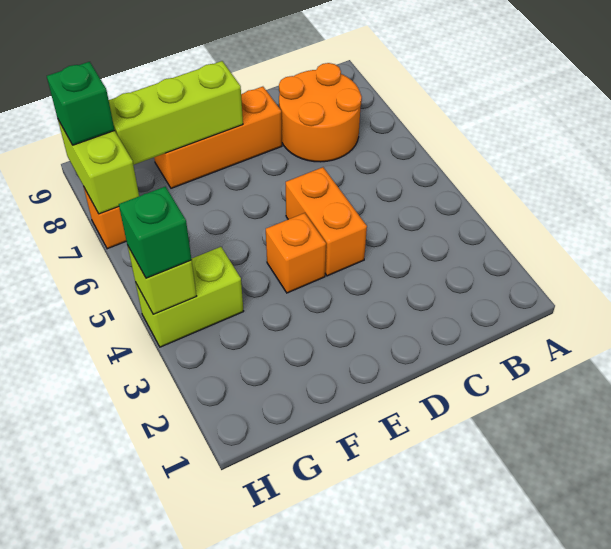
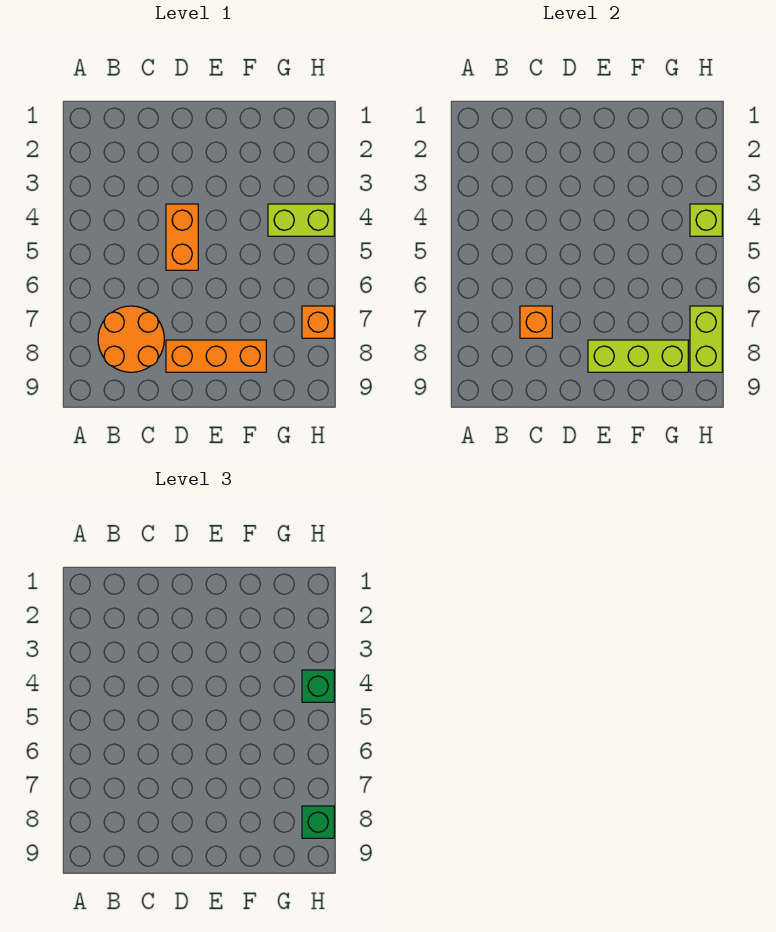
orange brick E4 level 1 -> orange brick C7 level 2

